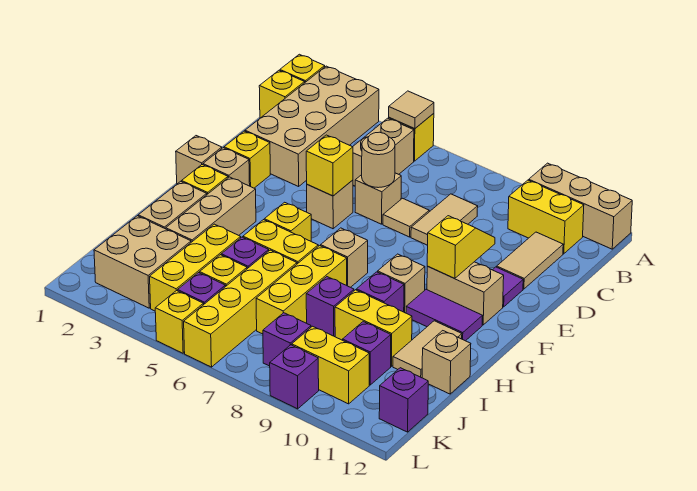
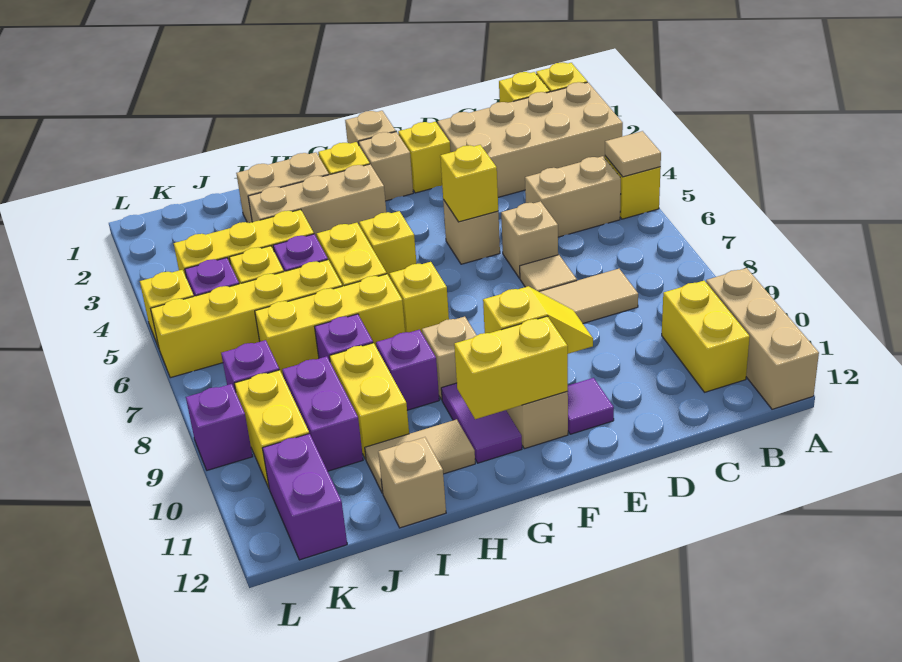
tan tile C11:D11 level 1 -> none
tan round brick D6 level 2 -> none
none -> yellow brick F11:G11 level 2
tan brick G7 level 1 -> yellow brick G7 level 1
tan brick J2:K3 level 1 -> none
purple brick J10 level 1 -> purple brick J9:J10 level 1
purple brick K12 level 1 -> purple brick K11:K12 level 1

